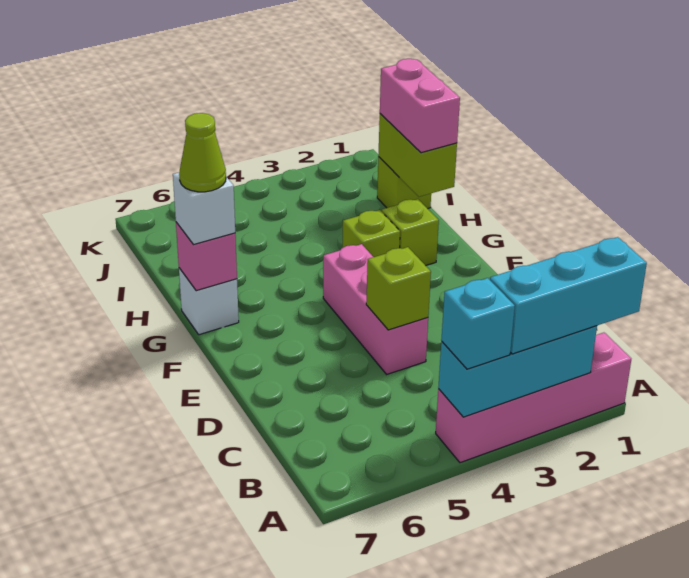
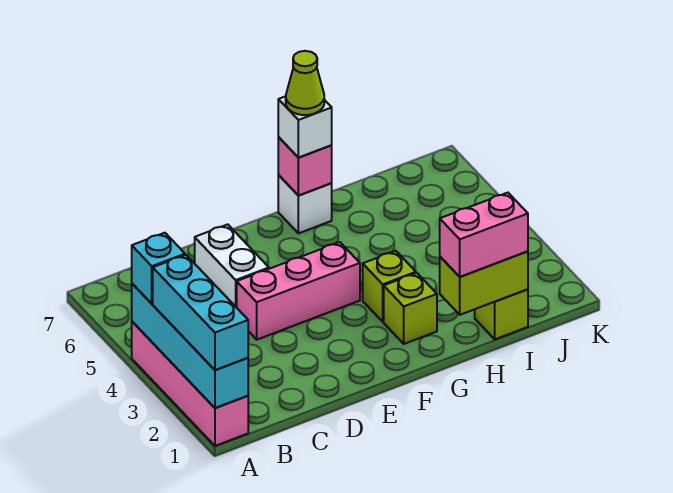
cyan brick A2:A4 level 2 -> cyan brick A1:A4 level 2
lime brick D4 level 2 -> none
none -> white brick D5:D6 level 1

